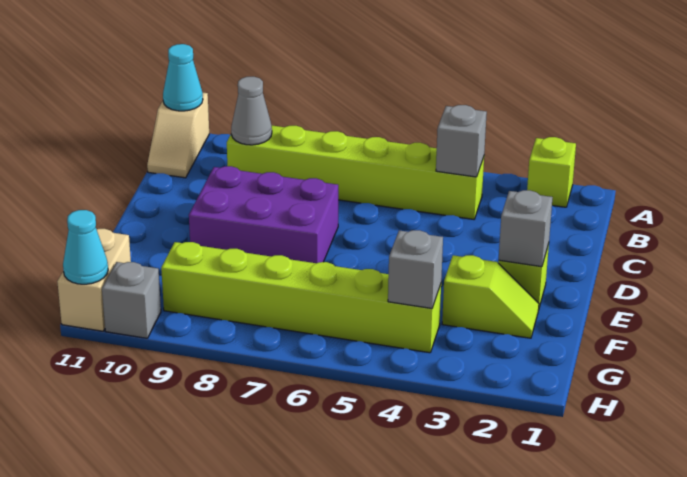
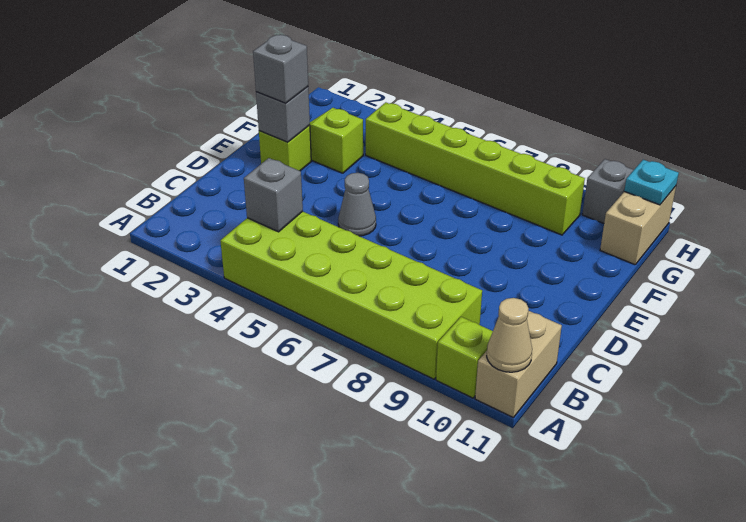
lime brick A2 level 1 -> lime brick A10 level 1
tan slope A11:B11 level 1 top A -> tan brick A11:B11 level 1
cyan cone A11 level 2 -> tan cone A11 level 2
lime brick B4:B9 level 1 -> lime brick A4:B9 level 1
grey cone B9 level 2 -> grey cone D5 level 1
purple brick D7:E9 level 1 -> none
grey brick G4 level 2 -> grey brick E2 level 3
cyan cone H11 level 2 -> cyan plate H11 level 2

